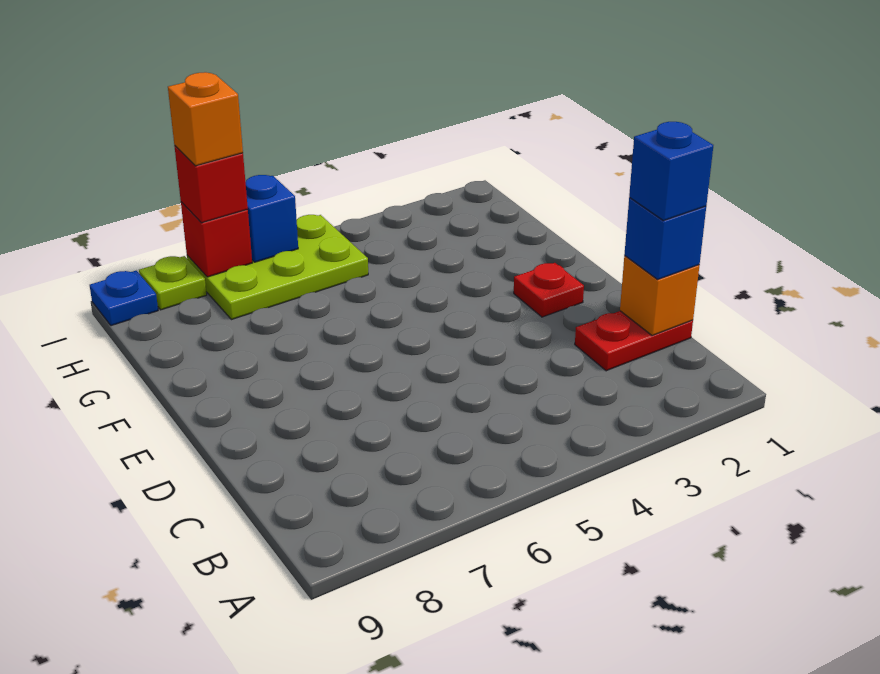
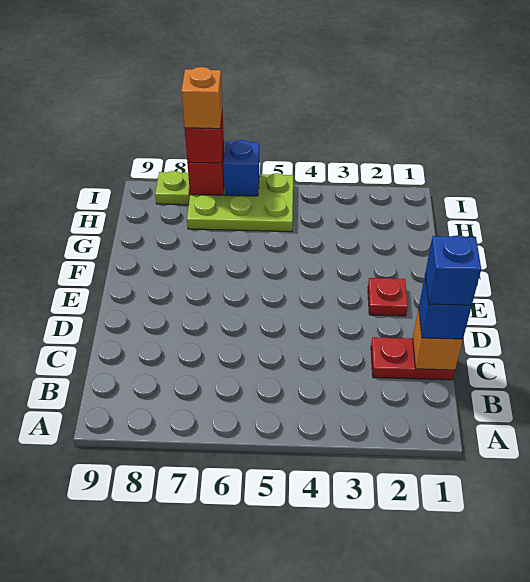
blue plate I9 level 1 -> none

